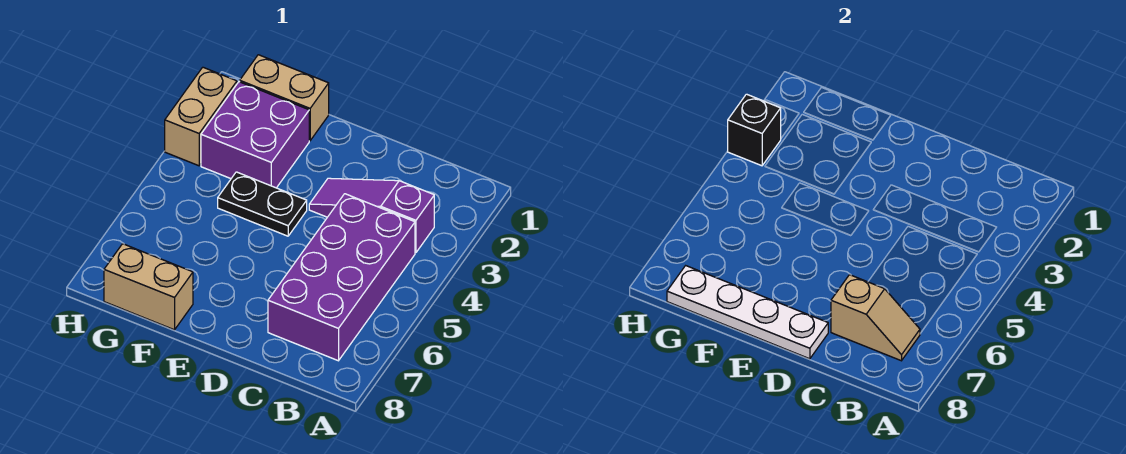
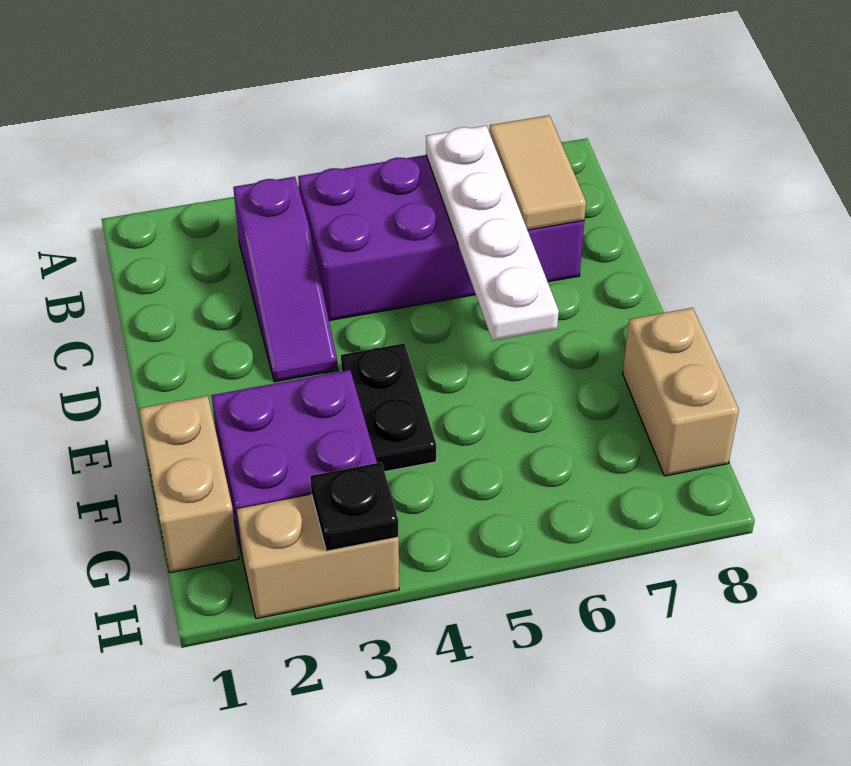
tan slope B7:C7 level 2 top C -> tan tile B7:C7 level 2
white plate D8:G8 level 2 -> white plate B6:E6 level 2
black brick H3 level 2 -> black plate H3 level 2

